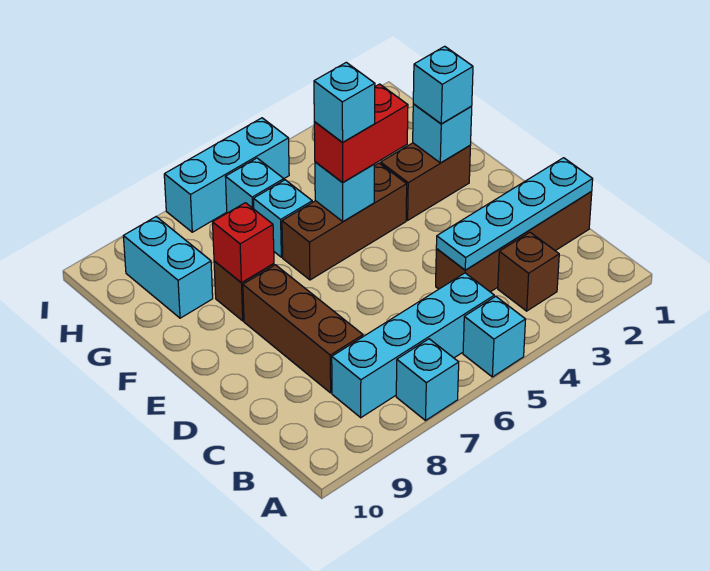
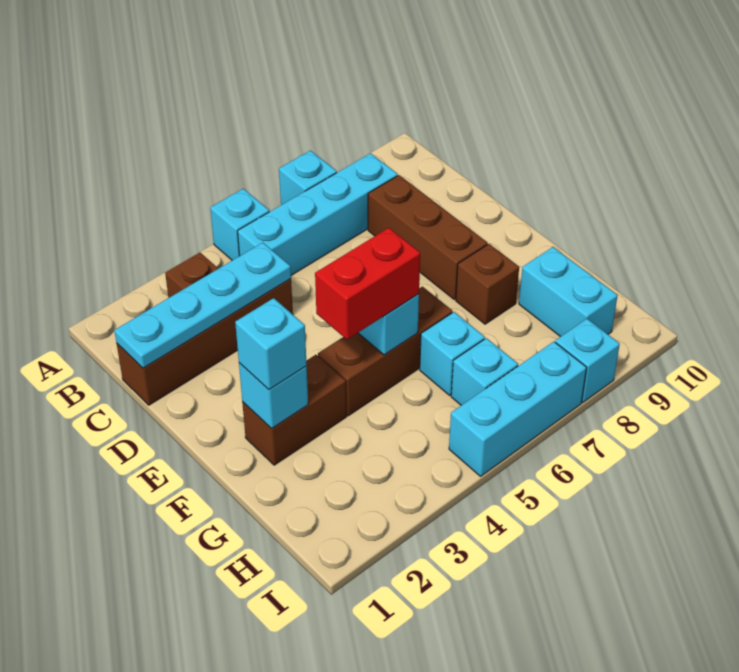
cyan brick F5 level 4 -> cyan brick I8 level 1
red brick F8 level 2 -> none

